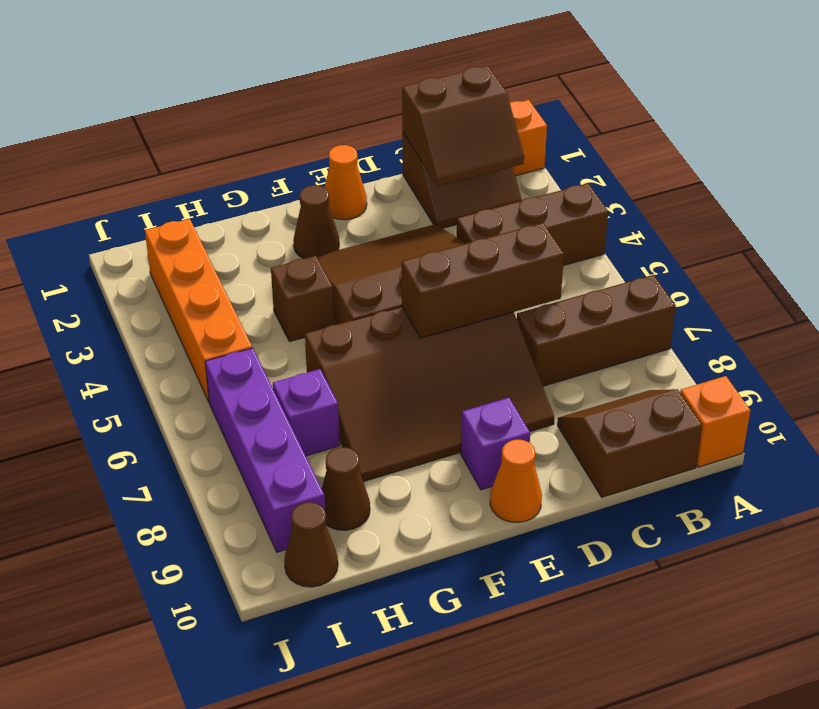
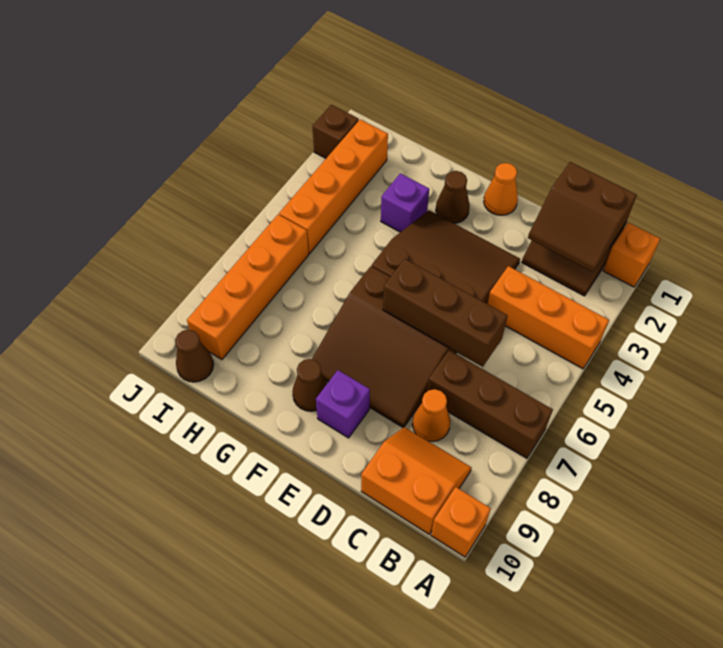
brown brick A4:C4 level 1 -> orange brick A4:C4 level 1
brown slope B9:C10 level 1 top 10 -> orange slope B9:C10 level 1 top 10
brown slope D6:G8 level 1 top 6 -> brown slope D6:F8 level 1 top 6
orange cone E10 level 1 -> orange cone C8 level 1
brown brick G4 level 1 -> brown brick J2 level 1
purple brick H7 level 1 -> purple brick G3 level 1
brown cone H9 level 1 -> brown cone F9 level 1
purple brick I6:I9 level 1 -> orange brick I6:I9 level 1

